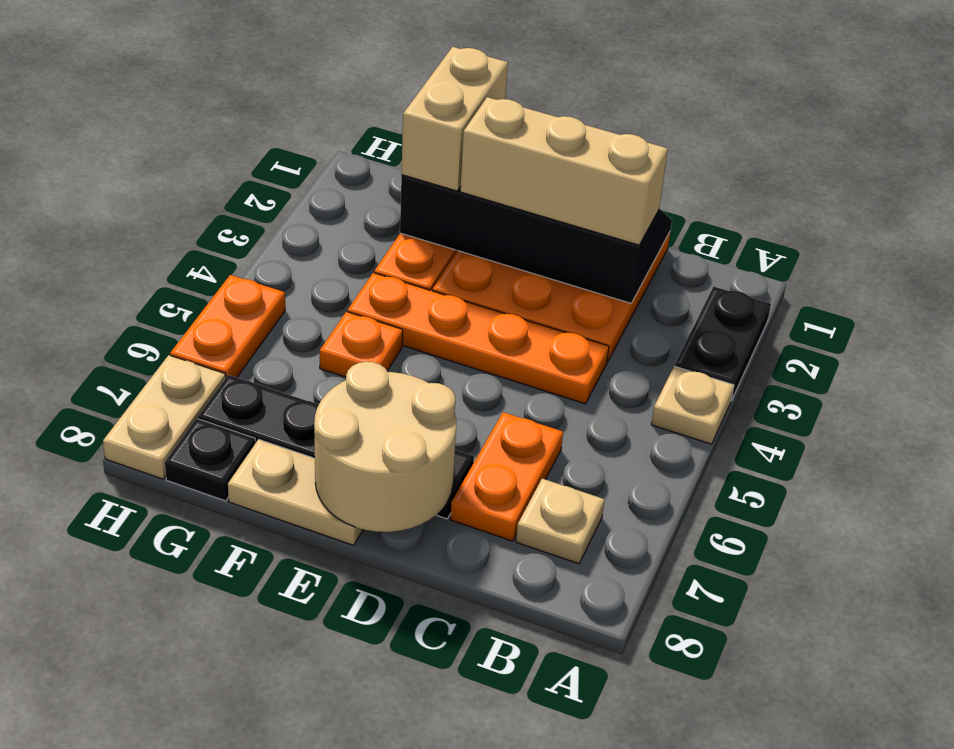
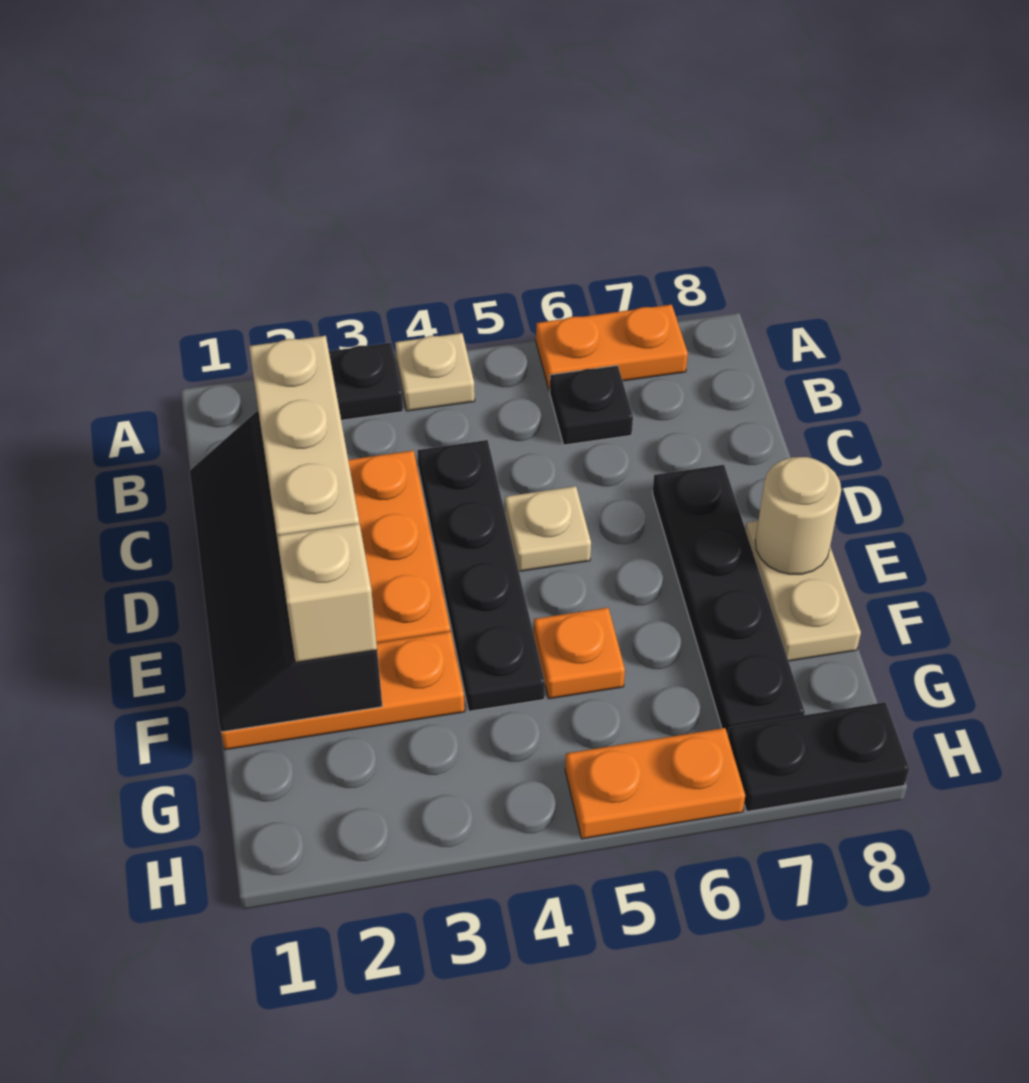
tan plate B7 level 1 -> tan plate D5 level 1
orange plate C4:F4 level 1 -> black plate C4:F4 level 1
orange plate C6:C7 level 1 -> orange plate A6:A7 level 1
tan round brick D7:E8 level 2 -> tan round brick E8 level 2
tan brick F1:F2 level 3 -> tan brick F2 level 3
black plate G8 level 1 -> black plate B6 level 1
tan plate H7:H8 level 1 -> black plate H7:H8 level 1

